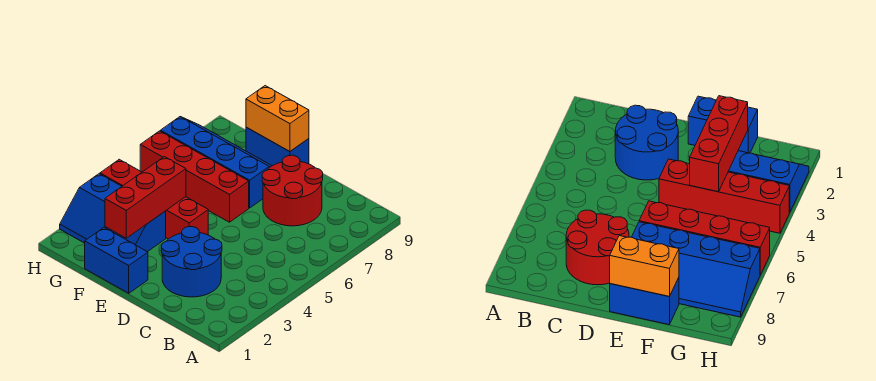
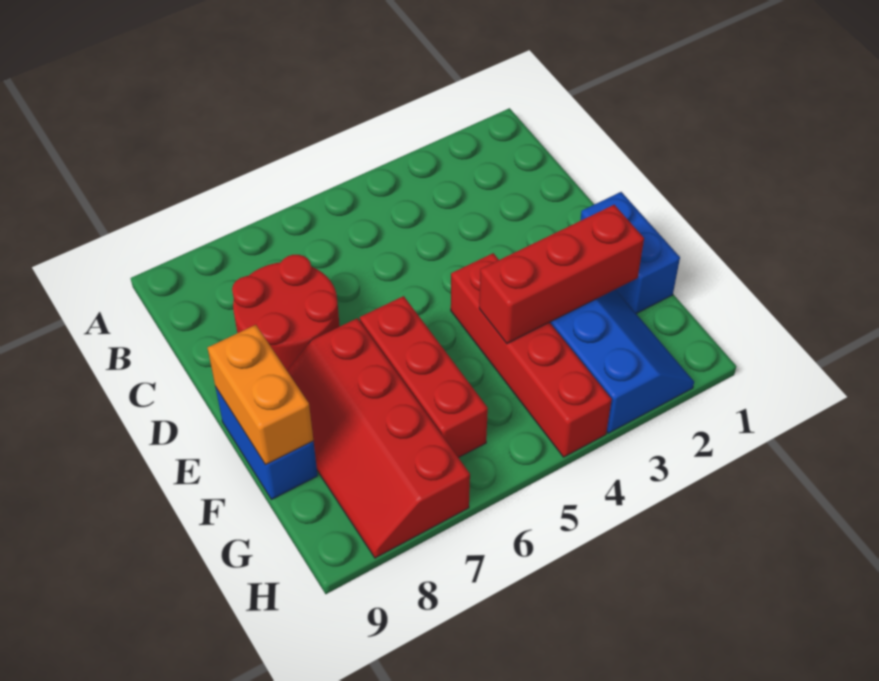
blue round brick C2:D3 level 1 -> none
red brick E6:H6 level 1 -> red brick E6:G6 level 1
blue slope E7:H8 level 1 top 7 -> red slope E7:H8 level 1 top 7

